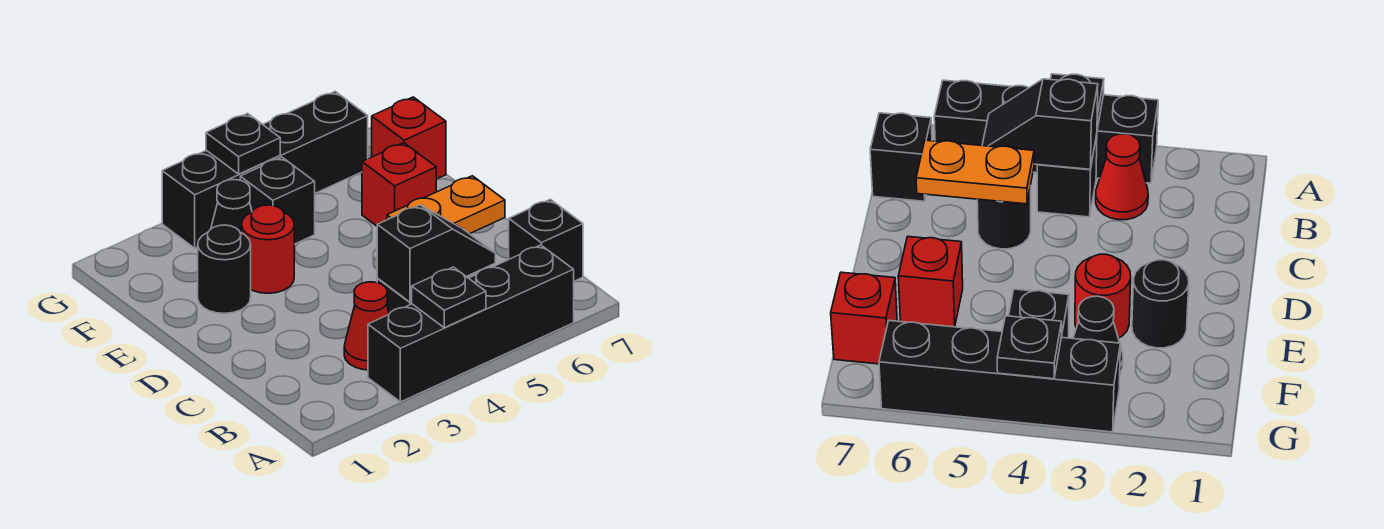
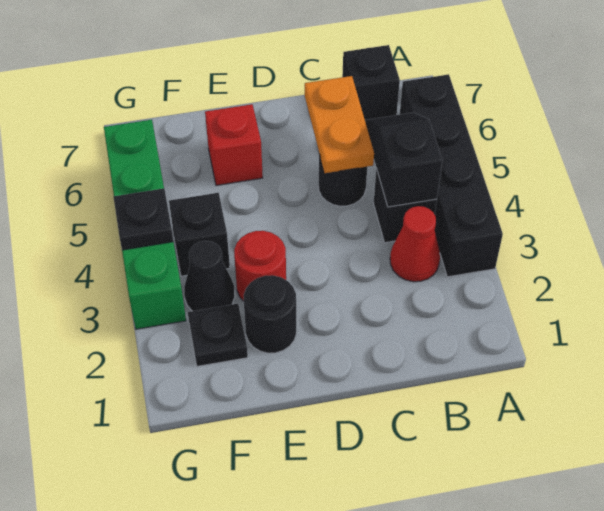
black plate A4 level 2 -> black plate F2 level 1
red brick F7 level 1 -> none
black brick G3:G6 level 1 -> green brick G3:G6 level 1

